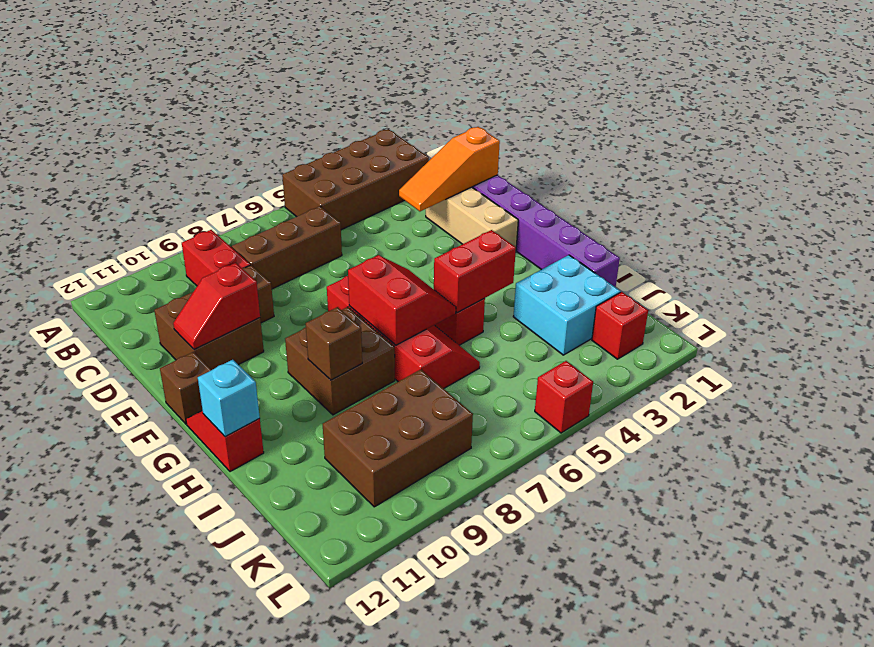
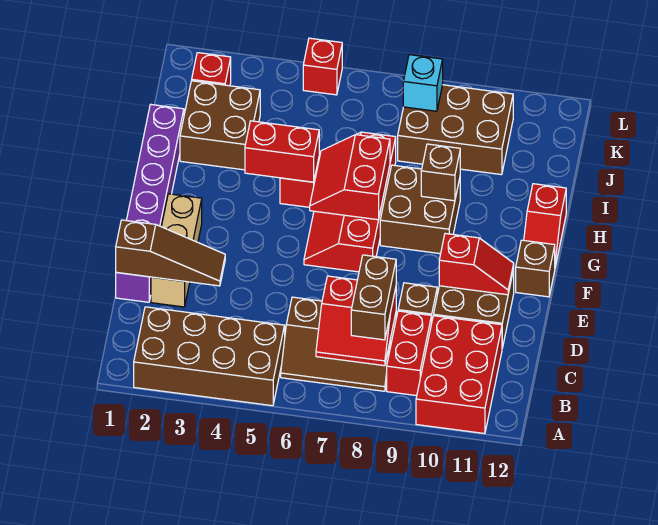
none -> red brick A10:C11 level 1
none -> red slope B7:C8 level 2 top C
none -> brown brick B8:C8 level 3
orange slope D1:D3 level 2 top 1 -> brown slope D1:D3 level 2 top 1
cyan brick H12 level 2 -> cyan brick K8 level 2
cyan brick I2:J3 level 1 -> brown brick I2:J3 level 1

